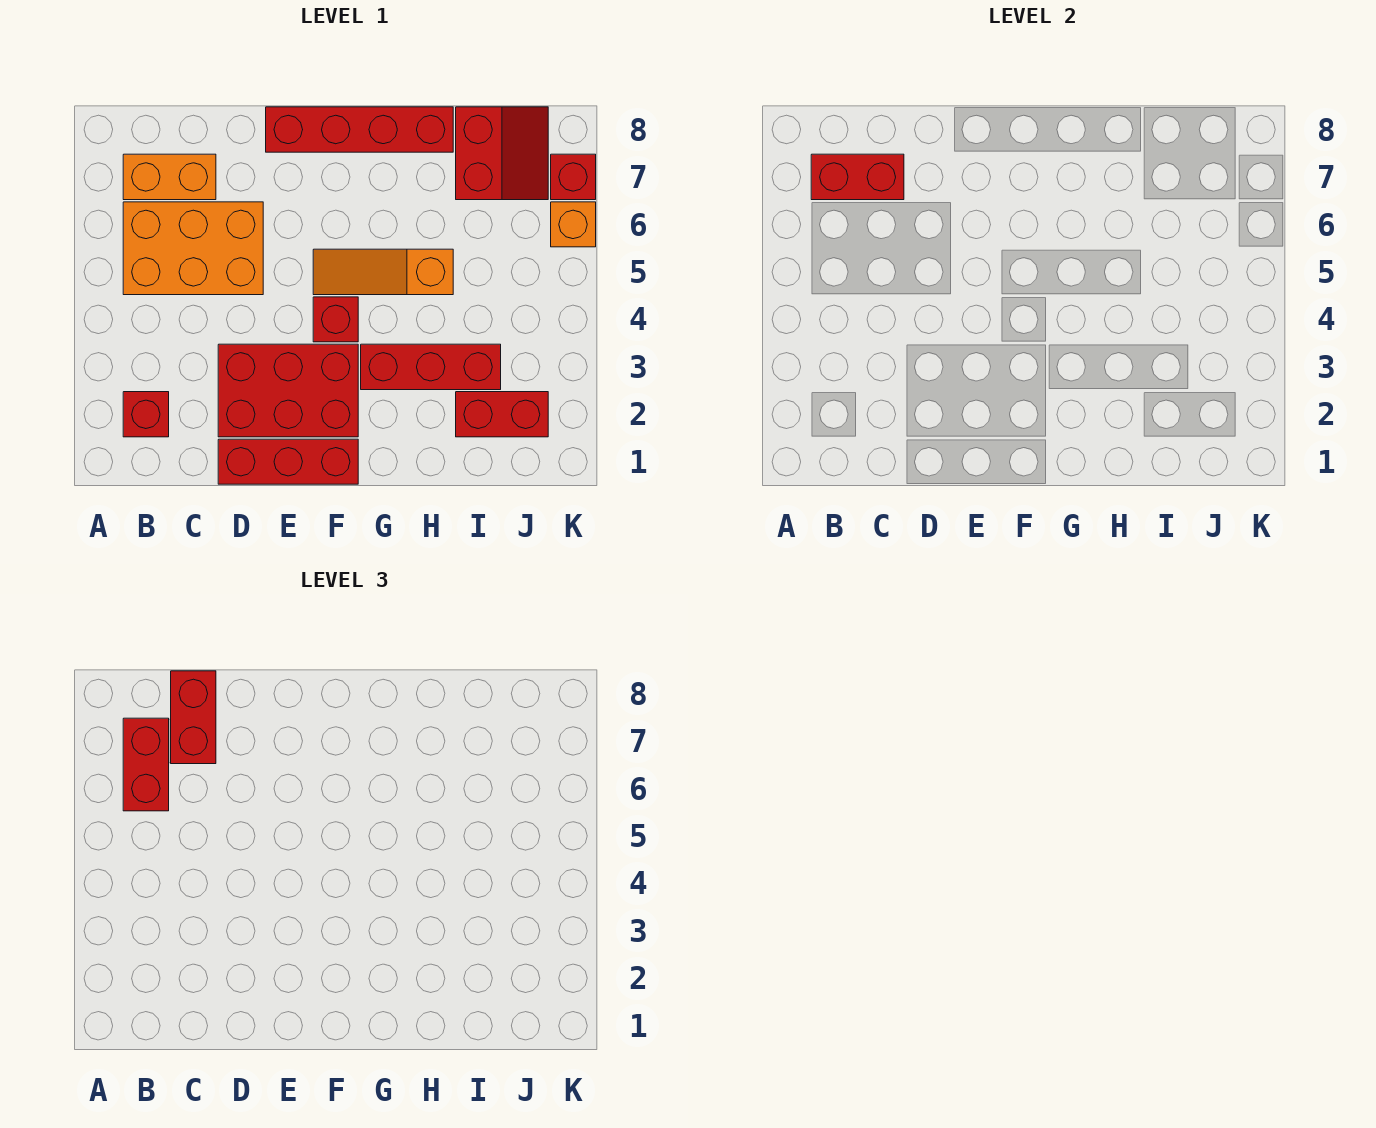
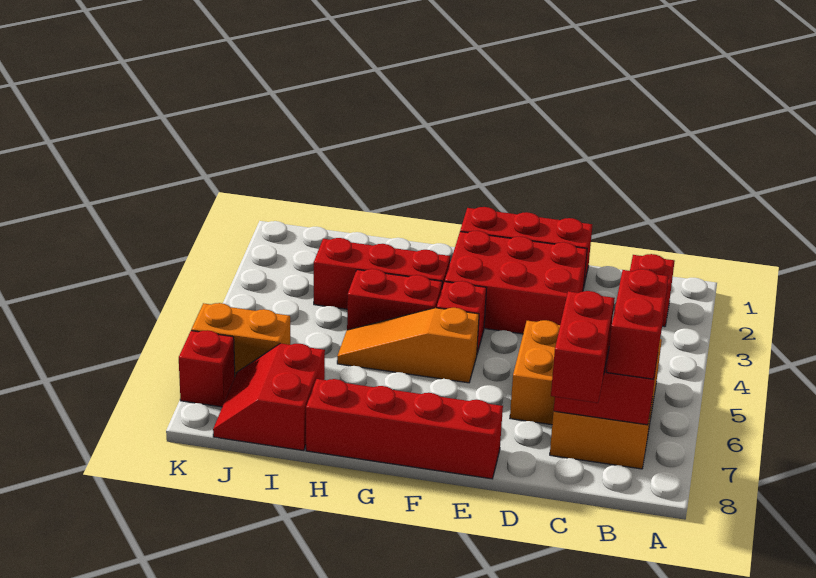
orange slope F5:H5 level 1 top H -> orange slope F5:H5 level 1 top F
red brick I2:J2 level 1 -> red brick G4:H4 level 1
orange brick K6 level 1 -> orange brick J6:K6 level 1

